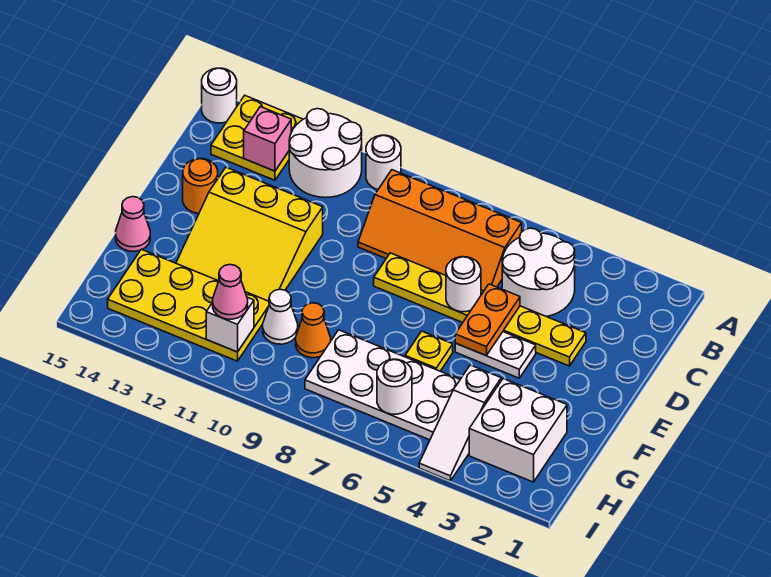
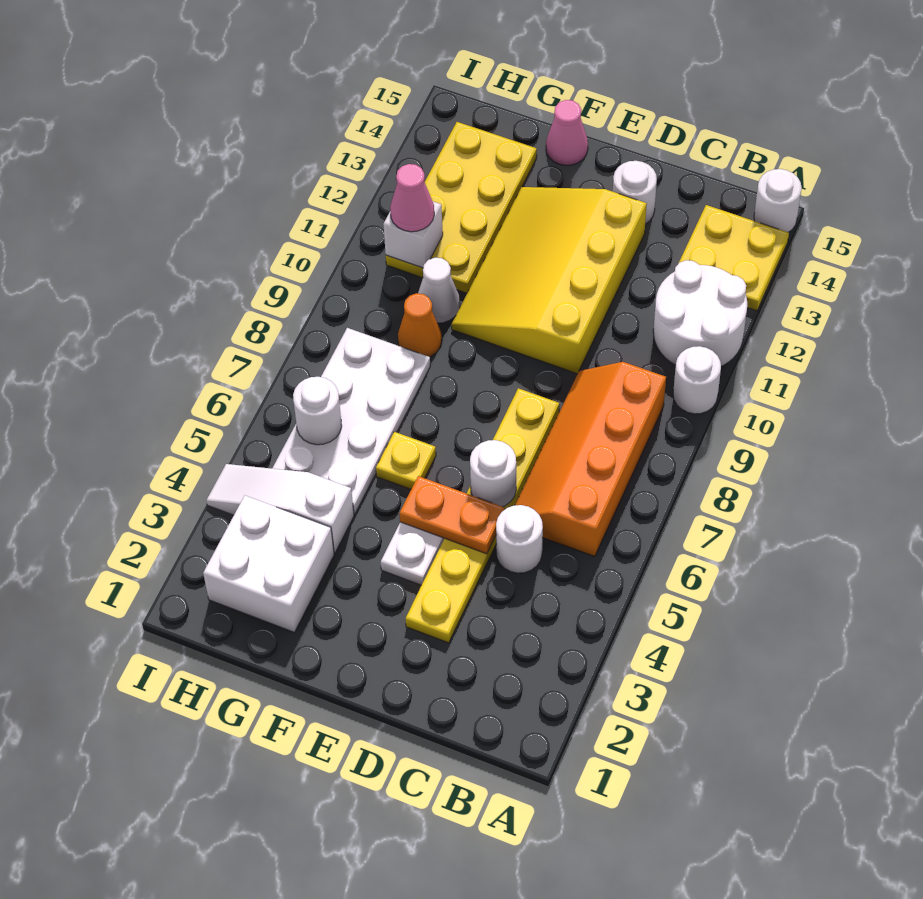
white round brick B4:C5 level 1 -> white round brick C5 level 1
pink brick B13 level 2 -> none
yellow slope D11:F13 level 1 top D -> yellow slope D10:F13 level 1 top D
orange round brick D14 level 1 -> white round brick D14 level 1

